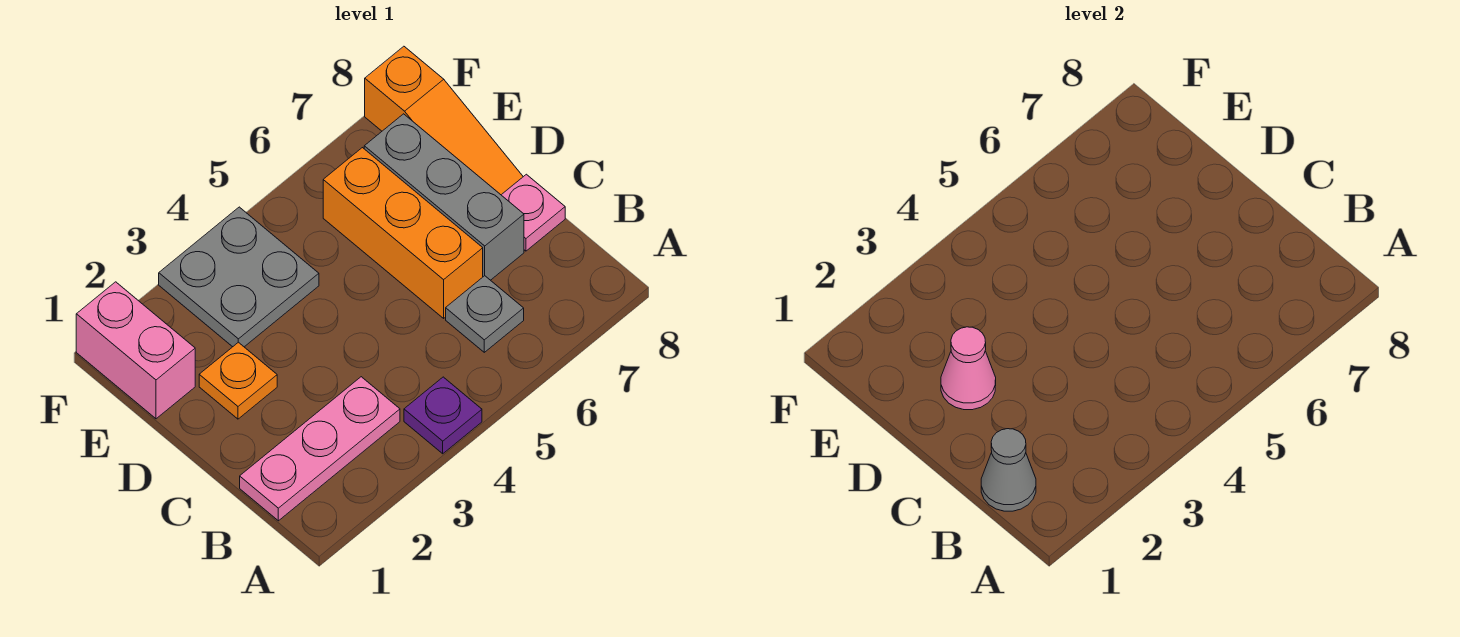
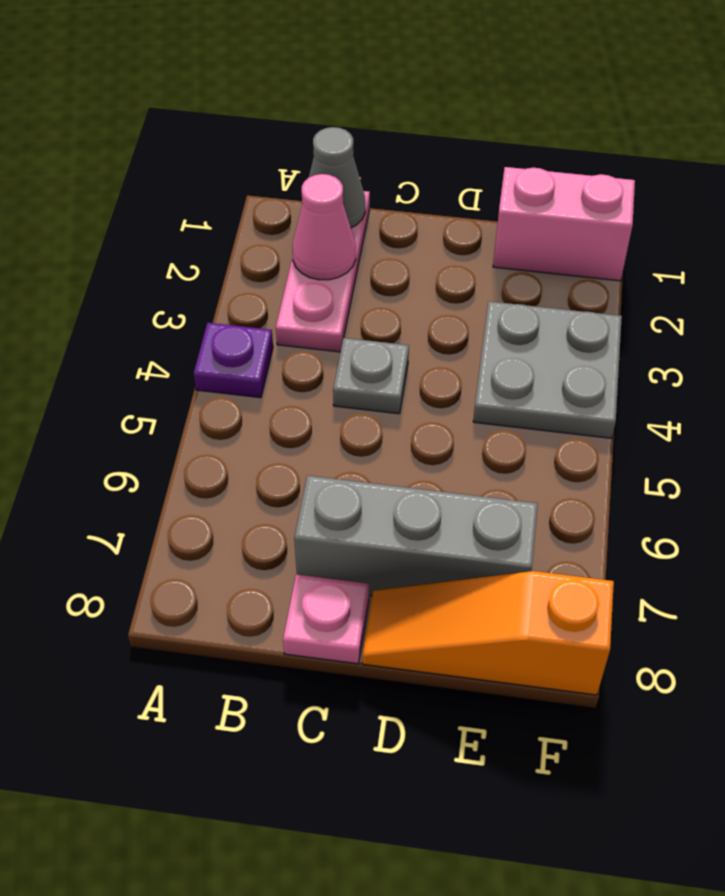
grey plate B6 level 1 -> grey plate C4 level 1
orange brick C6:E6 level 1 -> none
orange plate D2 level 1 -> none
pink cone D2 level 2 -> pink cone B2 level 2

